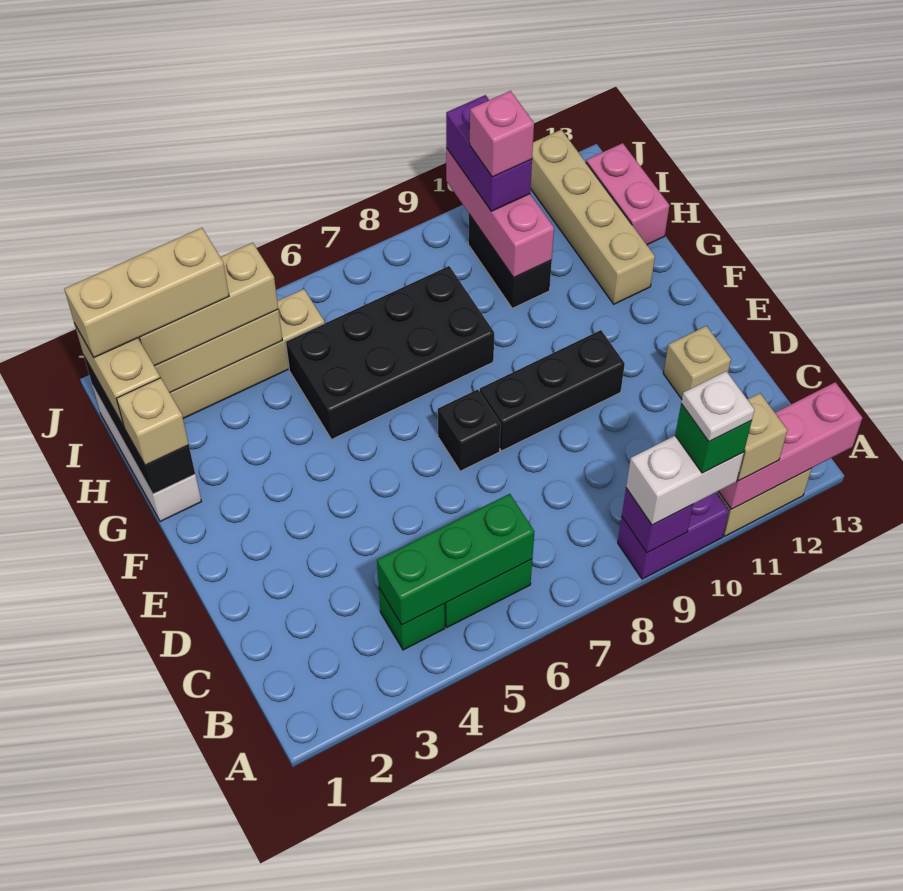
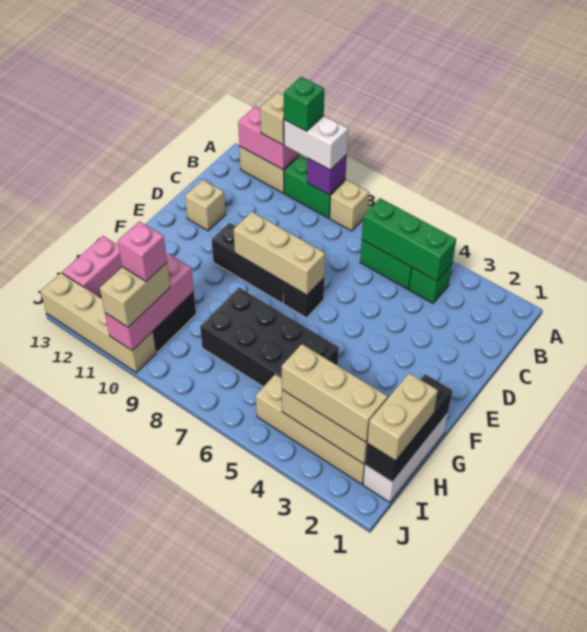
purple brick A9:A10 level 1 -> green brick A9:A10 level 1
white plate A10 level 5 -> none
pink brick A11:A13 level 2 -> pink brick A11:A12 level 2
tan brick G1 level 3 -> tan brick A8 level 1
tan brick G12:J12 level 1 -> tan brick J10:J13 level 1
tan brick I1:I3 level 4 -> tan brick E7:E9 level 2
purple brick I10:J10 level 3 -> tan brick I10:J10 level 3

